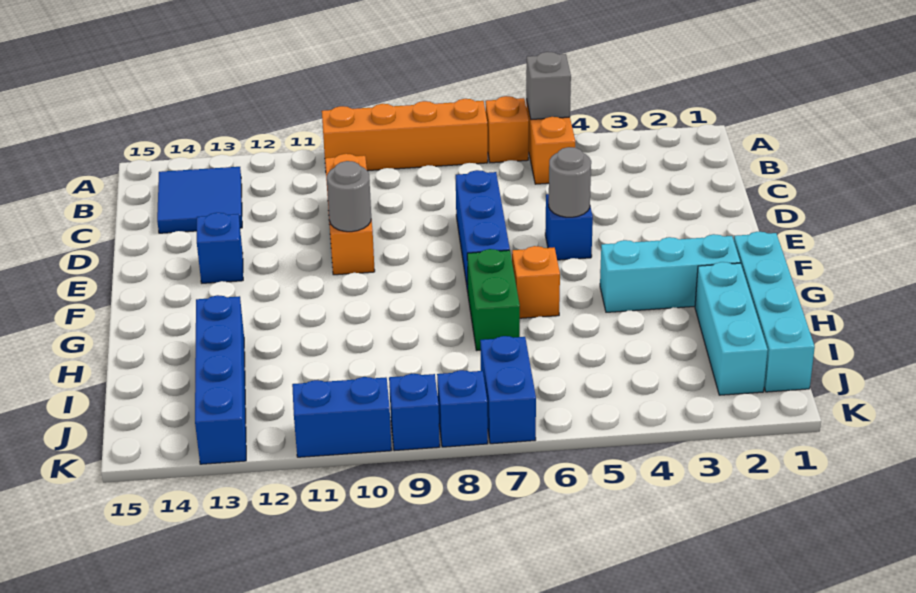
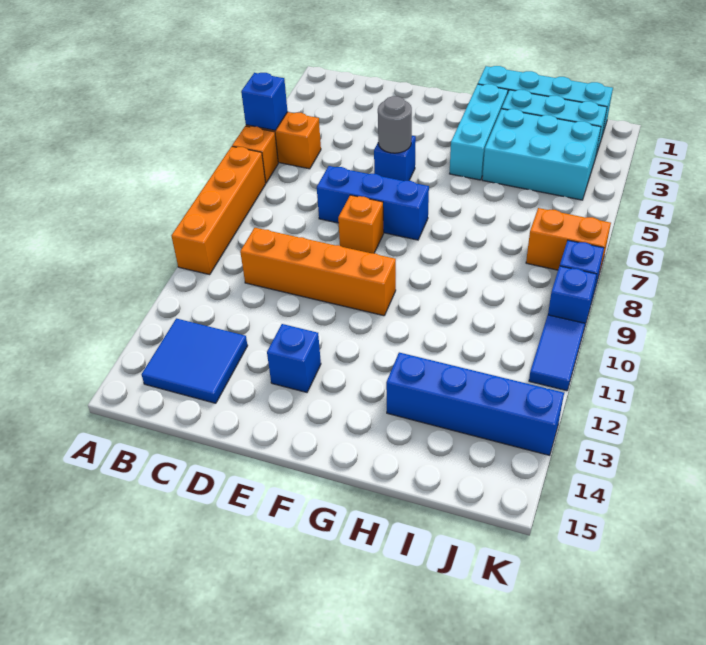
grey brick A5 level 2 -> blue brick A5 level 2
orange brick C10:E10 level 1 -> orange brick C10:F10 level 1
grey round brick E10 level 2 -> none
orange brick G6 level 1 -> orange brick E8 level 1
green brick G7:H7 level 1 -> none
none -> cyan brick H3:J4 level 1
blue brick J7:K7 level 1 -> orange brick J7:K7 level 1
blue brick K10:K11 level 1 -> blue tile K10:K11 level 1

